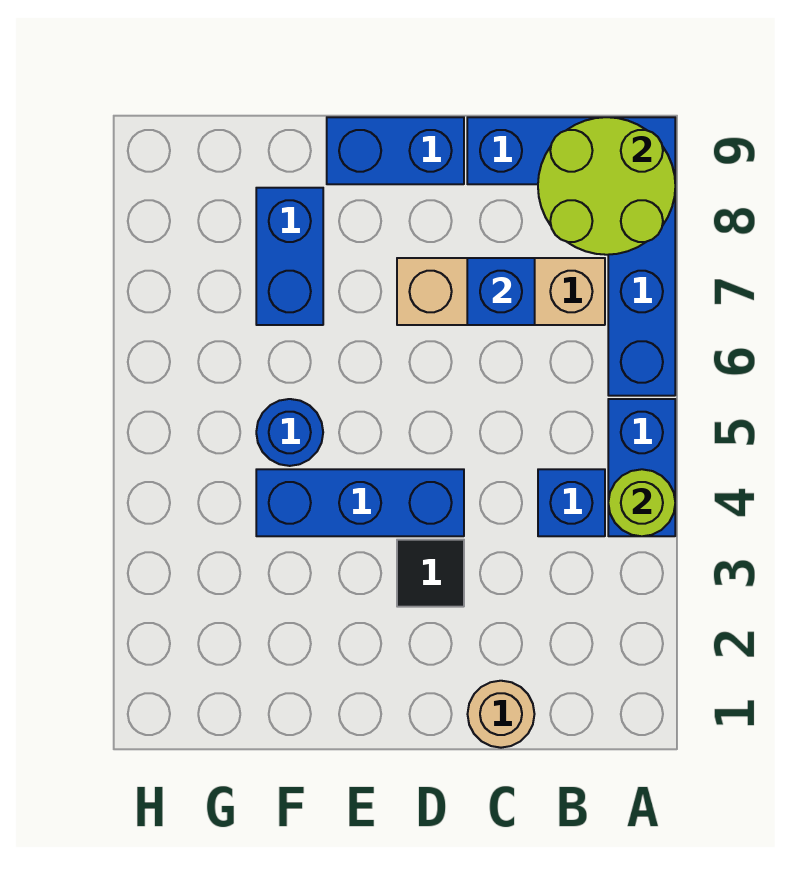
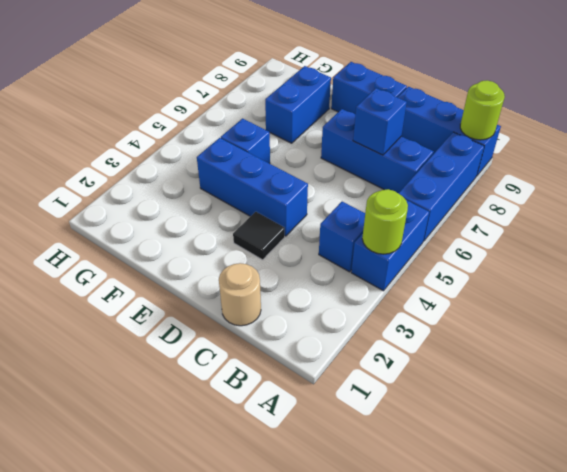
lime round brick A8:B9 level 2 -> lime round brick A9 level 2
tan brick B7:D7 level 1 -> blue brick B7:D7 level 1
blue round brick F5 level 1 -> blue brick F5 level 1

